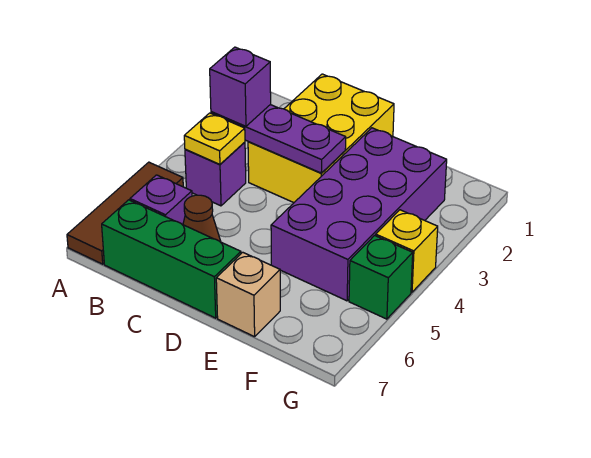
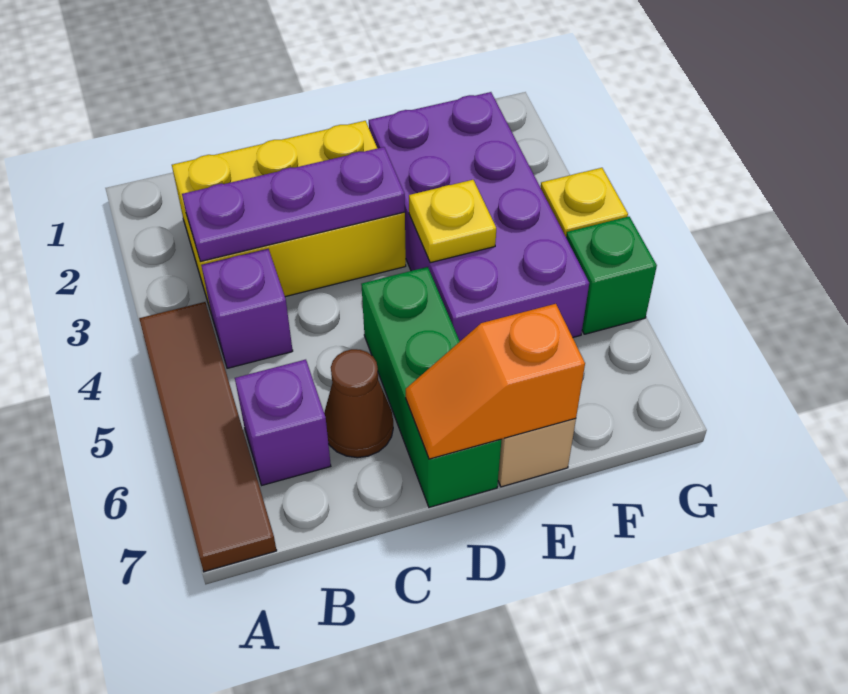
brown tile A5:A7 level 1 -> brown tile A4:A7 level 1
purple brick B3 level 3 -> none
yellow plate B4 level 2 -> yellow plate E4 level 2
green brick B7:D7 level 1 -> green brick D5:D7 level 1
yellow brick C1:D3 level 1 -> yellow brick B2:D3 level 1
none -> orange slope D7:E7 level 2 top E

